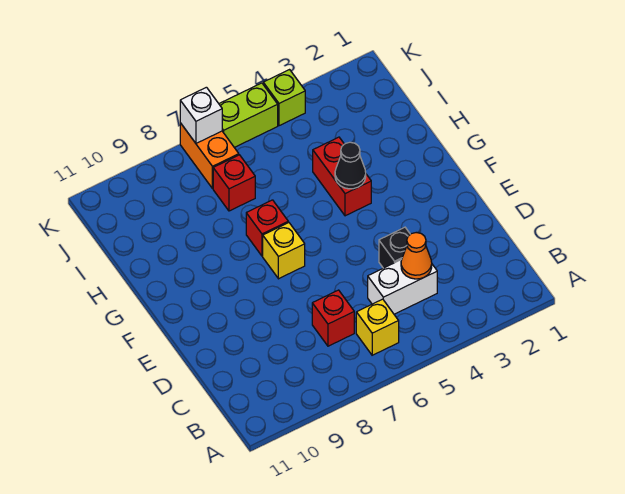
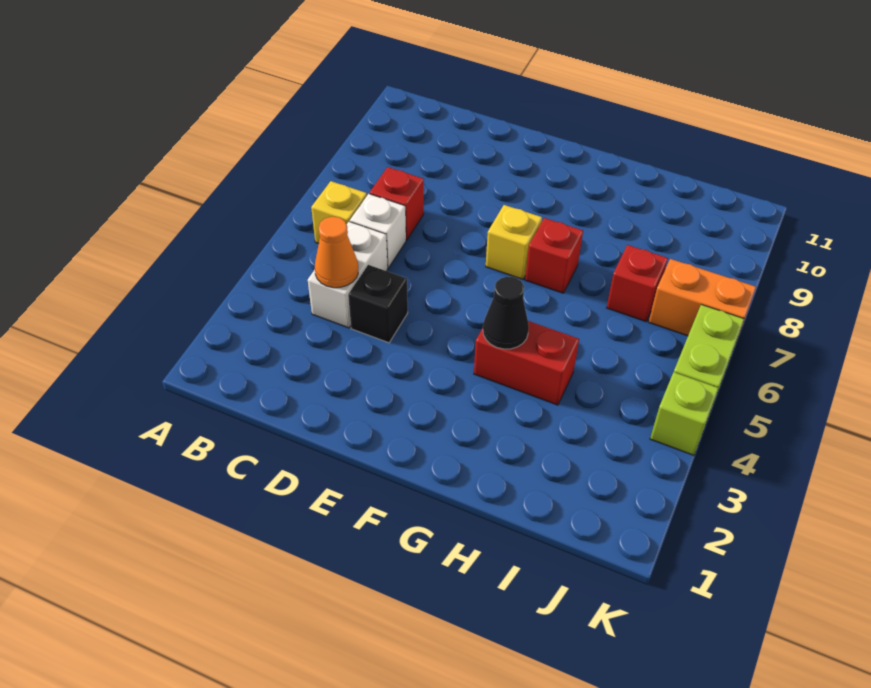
white brick K7 level 2 -> white brick C6 level 1

